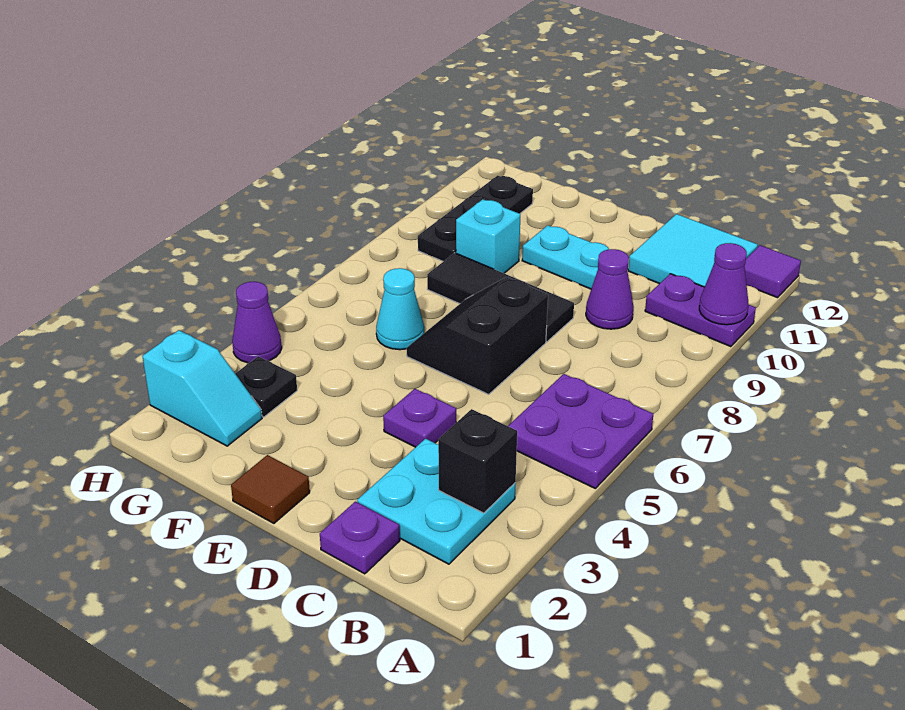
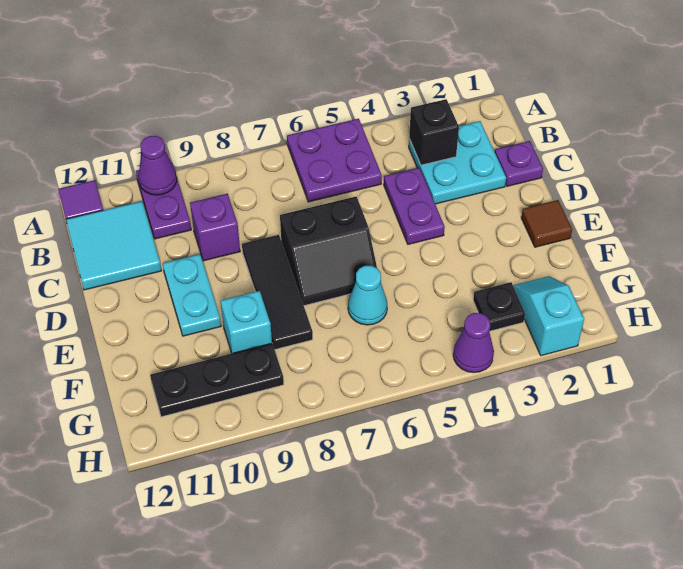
purple cone C9 level 1 -> purple brick C9 level 1
purple plate D4 level 1 -> purple plate C4:D4 level 1

